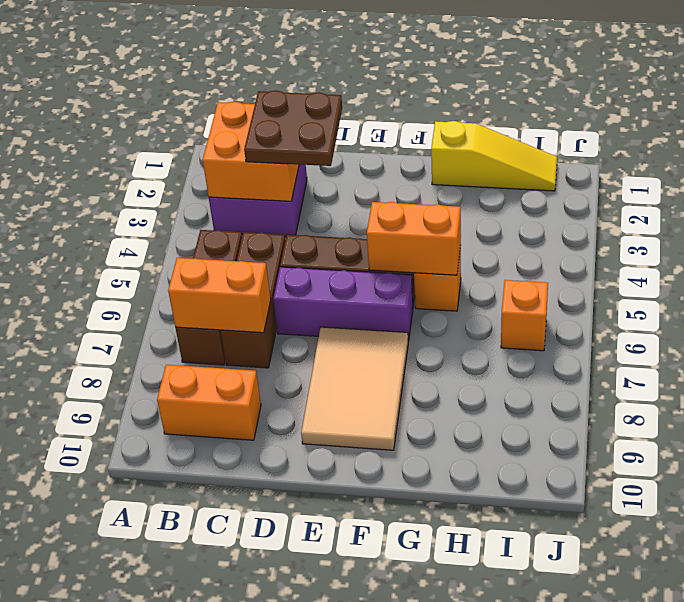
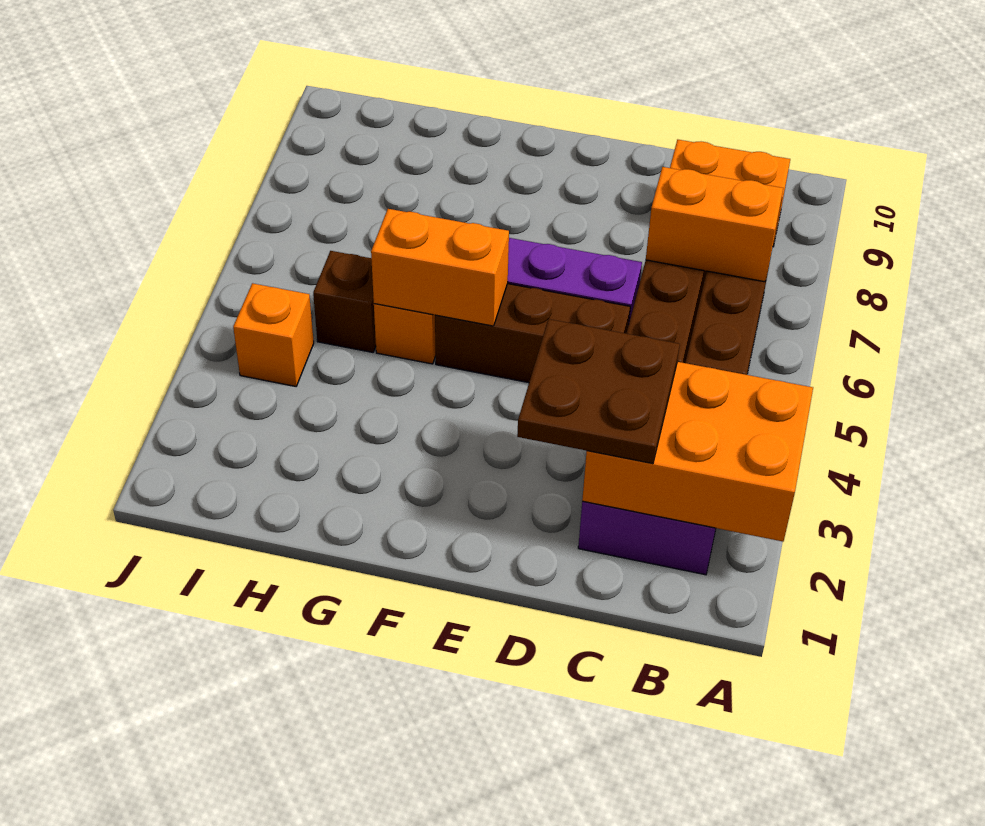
orange brick B2:C3 level 2 -> orange brick A2:C3 level 2
tan tile E7:F9 level 1 -> none
yellow slope G1:I1 level 1 top G -> none
none -> brown brick H5 level 1
orange brick I6 level 1 -> orange brick I4 level 1

